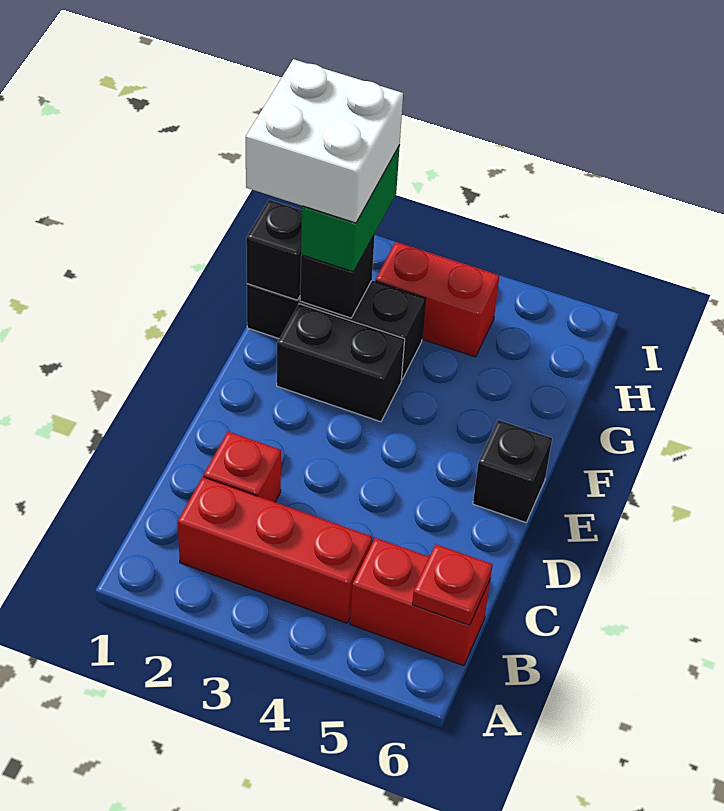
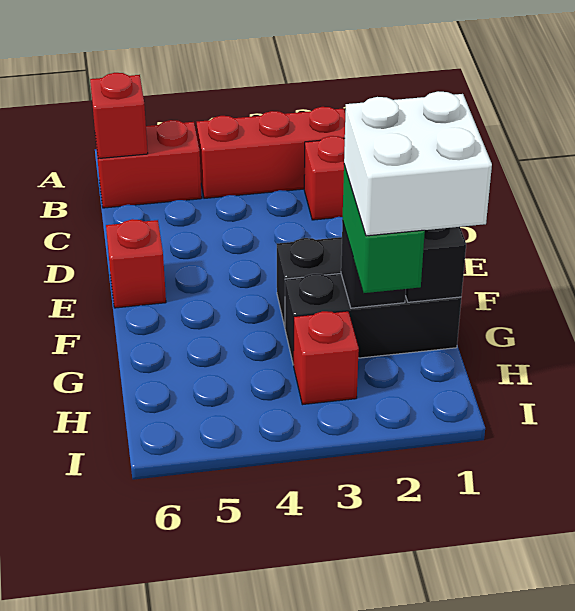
red plate B6 level 2 -> red brick B6 level 2
black brick E6 level 1 -> red brick E6 level 1
red brick H3:H4 level 1 -> red brick H3 level 1

